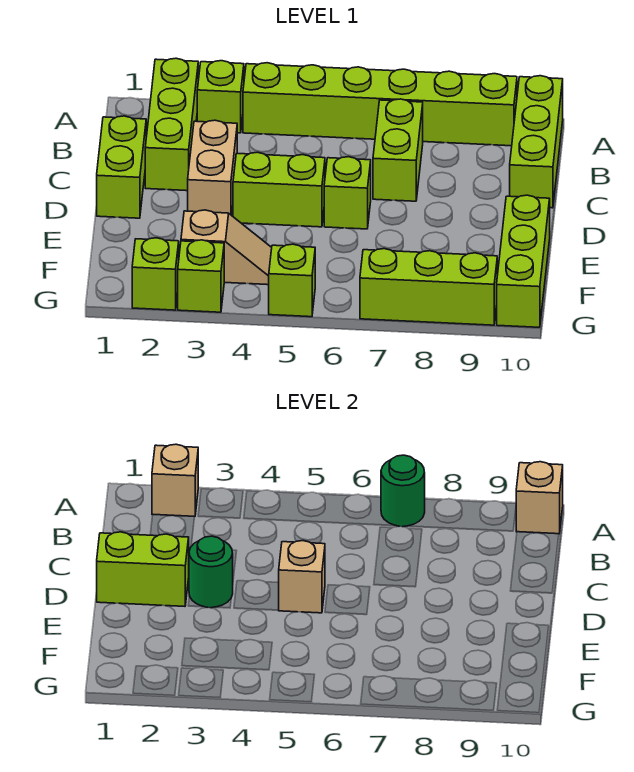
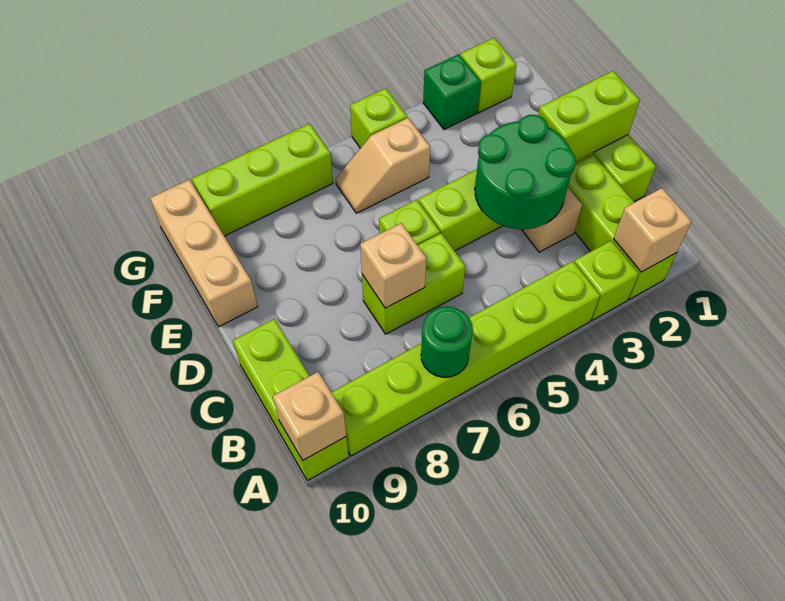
lime brick B7:C7 level 1 -> lime brick C6:C7 level 1
green round brick D3 level 2 -> green round brick C3:D4 level 2
tan brick D5 level 2 -> tan brick C7 level 2
lime brick E10:G10 level 1 -> tan brick E10:G10 level 1
tan slope F3:F4 level 1 top 3 -> tan slope F5:F6 level 1 top 5
lime brick G3 level 1 -> green brick G3 level 1

